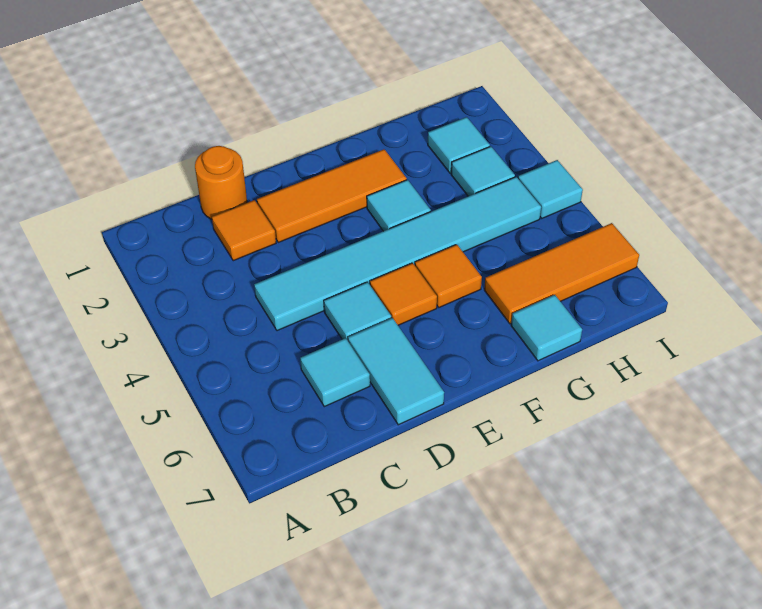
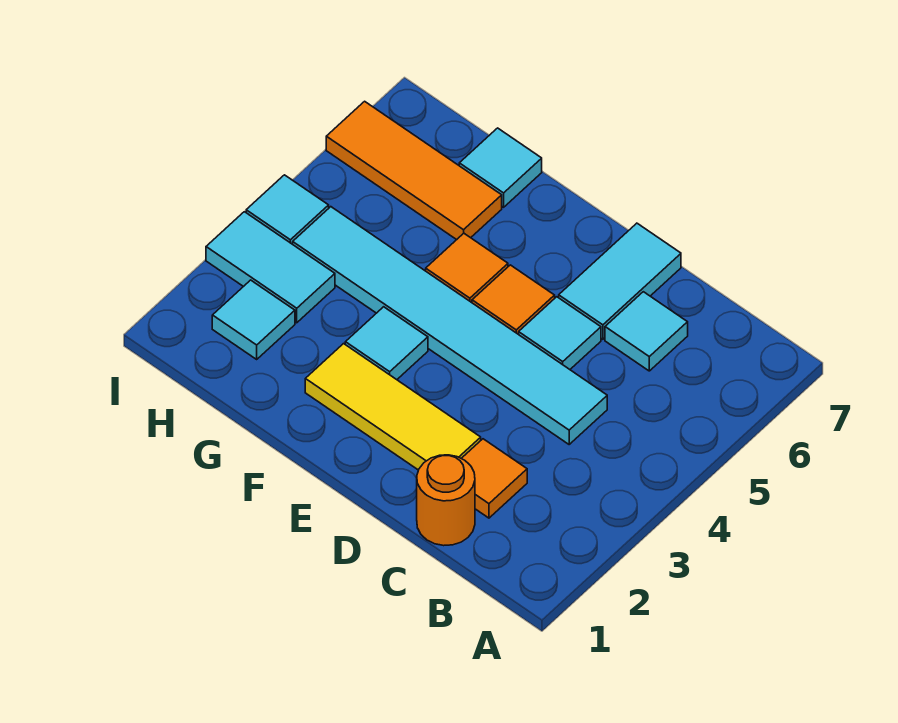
orange tile D2:F2 level 1 -> yellow tile D2:F2 level 1
cyan tile H3 level 1 -> cyan tile H3:I3 level 1

